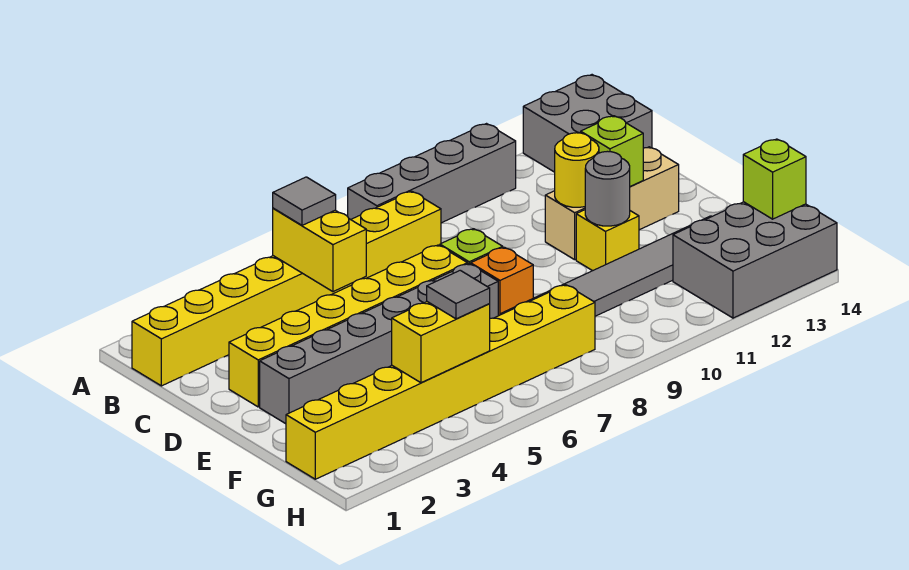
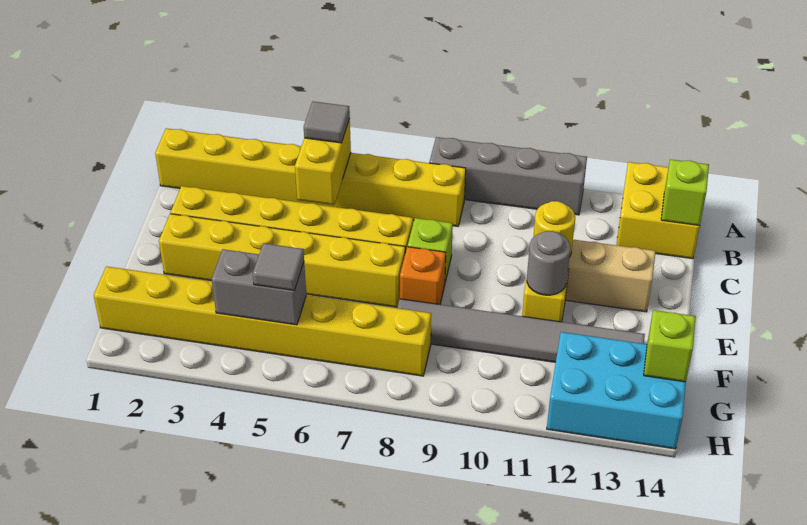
grey brick A13:B14 level 1 -> yellow brick A13:B14 level 1
lime brick D12 level 2 -> lime brick B14 level 2
grey brick E2:E7 level 1 -> yellow brick E2:E7 level 1
yellow brick G4:G5 level 2 -> grey brick G4:G5 level 2
grey brick G12:H14 level 1 -> cyan brick G12:H14 level 1

